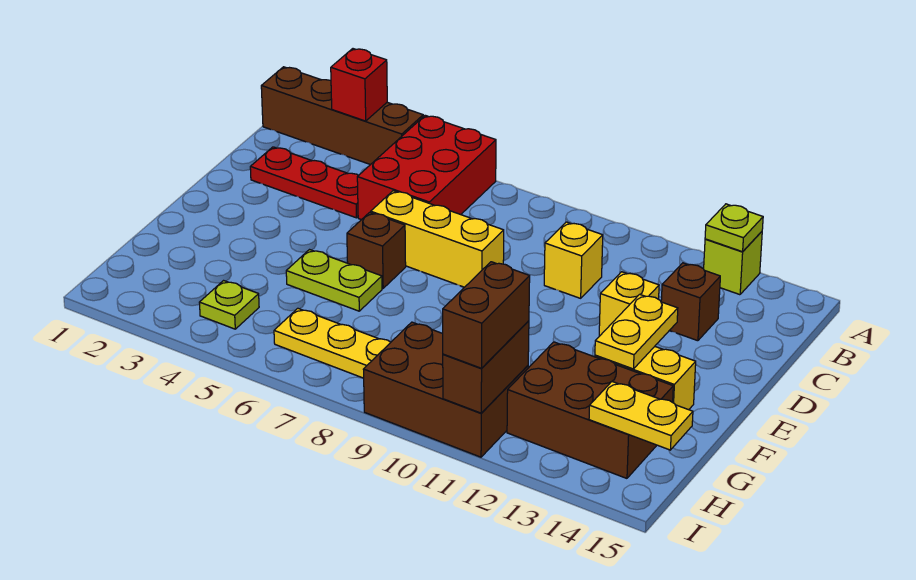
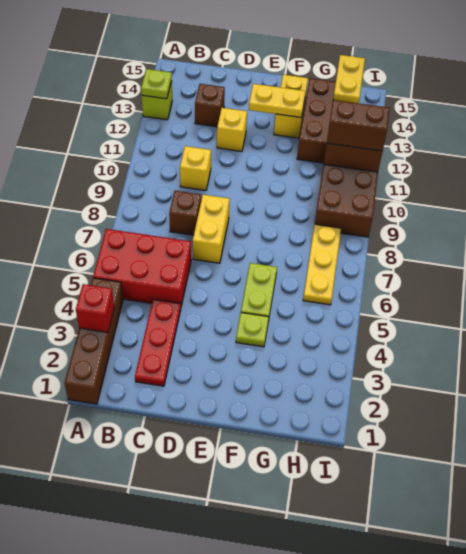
yellow brick D6:D8 level 1 -> yellow brick D7:D8 level 1
brown brick E6 level 1 -> brown brick C8 level 1
lime plate H4 level 1 -> lime plate F4 level 1

